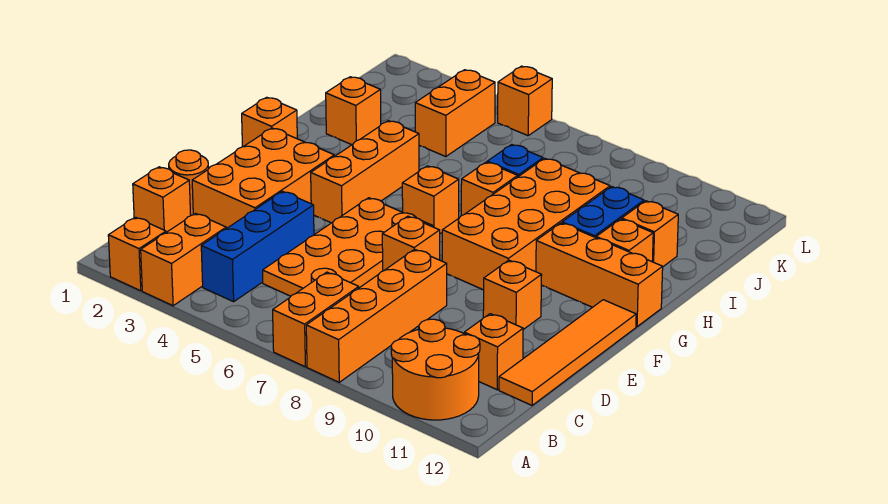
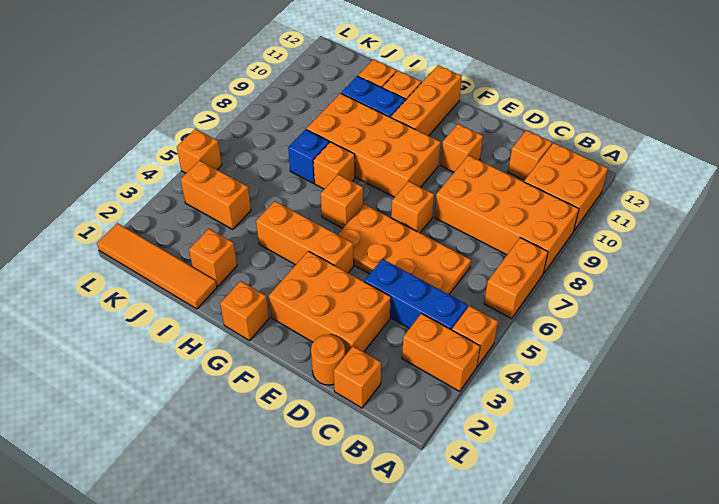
orange brick A2 level 1 -> orange brick A4 level 1
orange brick A7:B7 level 1 -> orange brick A6:A7 level 1
orange brick A8:D8 level 1 -> orange brick A8:D9 level 1
orange round brick A10:B11 level 1 -> orange brick A10:B11 level 1
orange tile C12:F12 level 1 -> orange tile I1:L1 level 1

